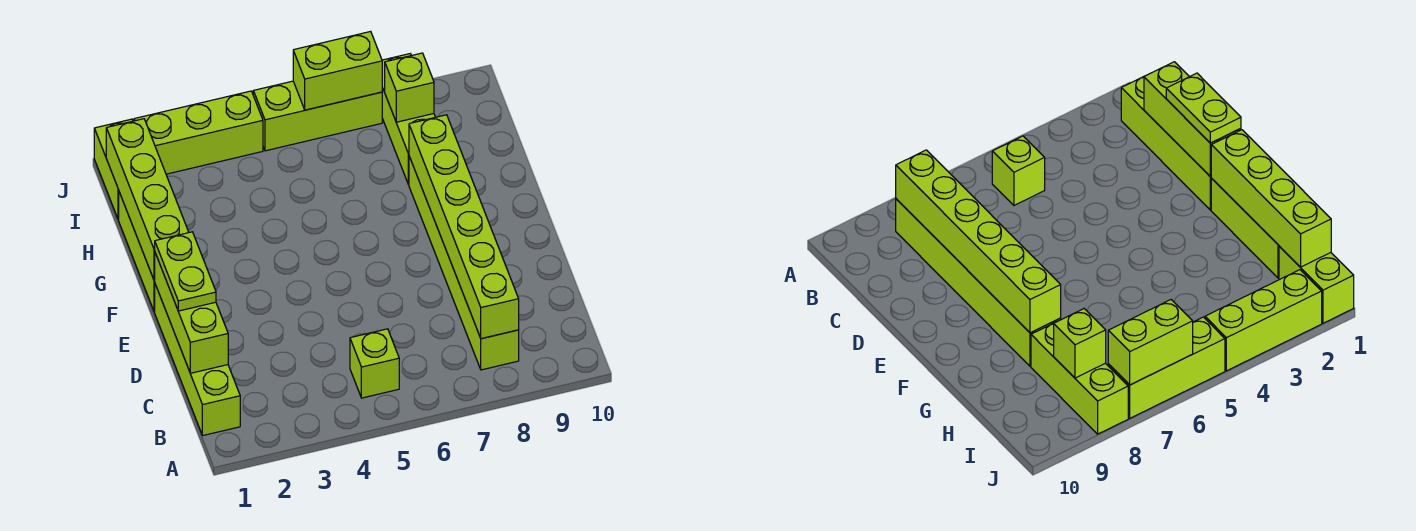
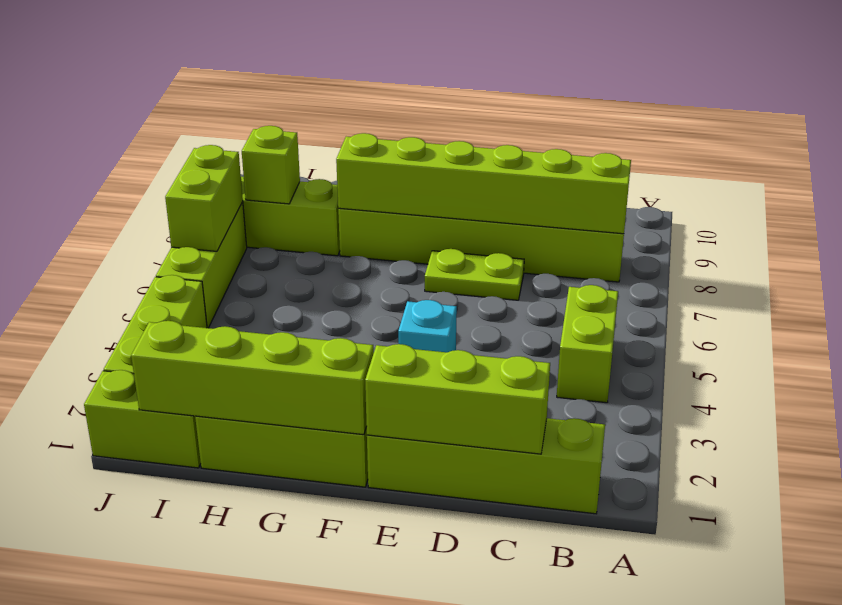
lime brick B5 level 1 -> lime brick B4:B5 level 1
lime plate D1:E1 level 3 -> lime plate D7:E7 level 1
none -> cyan brick E4 level 1

